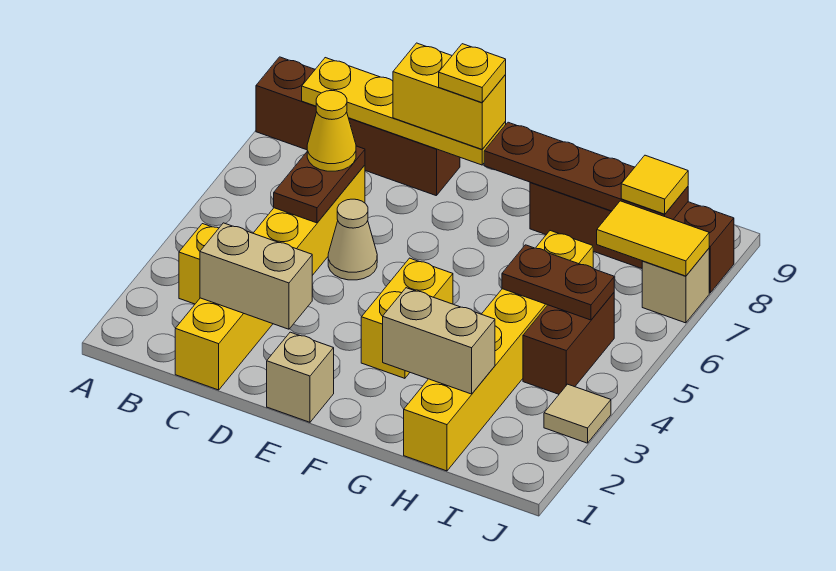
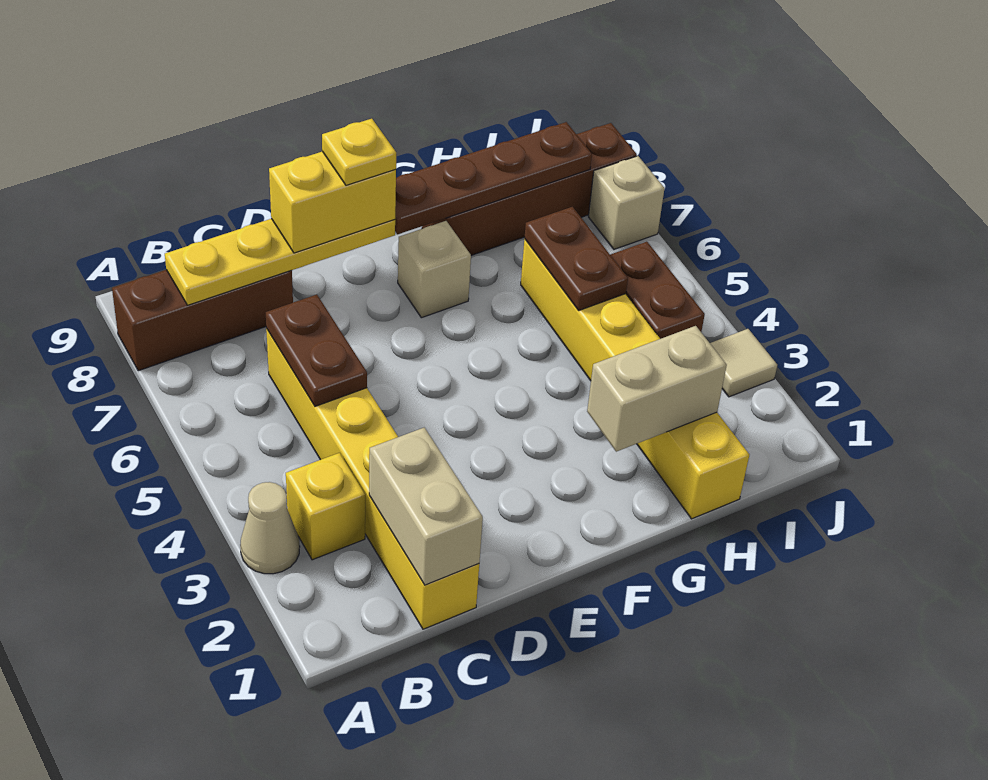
brown brick A8:D8 level 1 -> brown brick A8:C8 level 1
tan brick C2:D2 level 2 -> tan brick C1:C2 level 2
yellow cone C6 level 3 -> none
tan cone D5 level 1 -> tan cone A3 level 1
tan brick E1 level 1 -> tan brick F7 level 1
yellow brick F3:F4 level 1 -> none
brown plate H5:I5 level 2 -> brown plate H5:H6 level 2
yellow tile I7:J7 level 2 -> none
yellow tile I8 level 3 -> none

